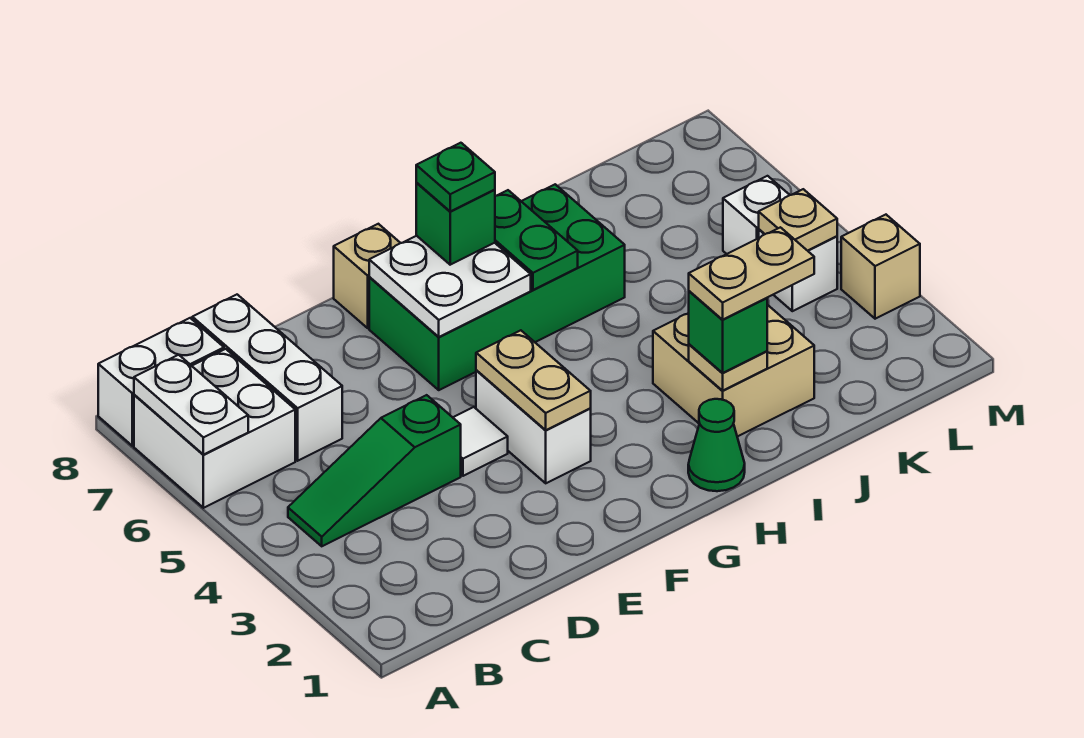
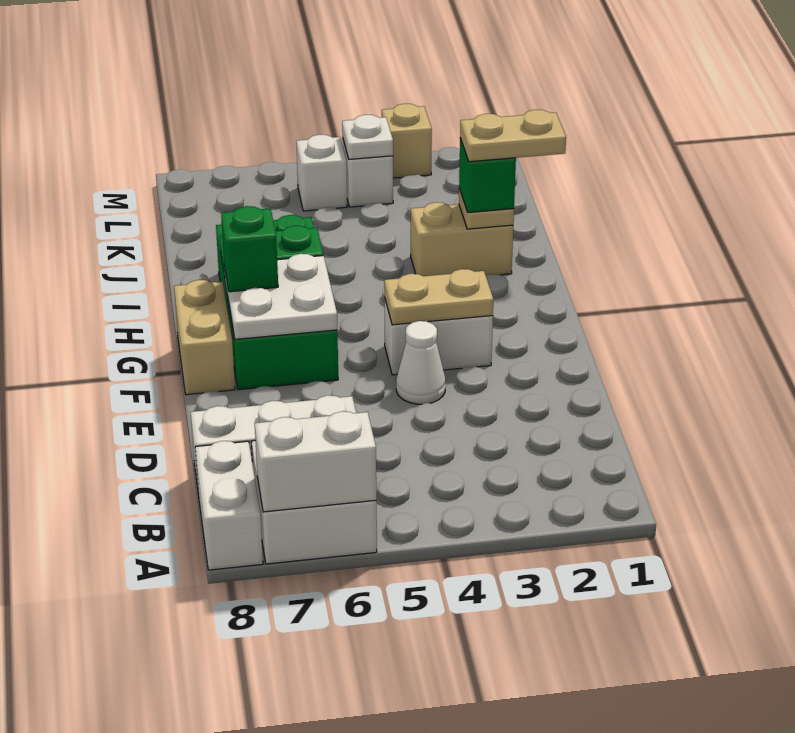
white plate A6:A7 level 2 -> white brick A6:A7 level 2
green slope B4:D4 level 1 top D -> none
white tile E4 level 1 -> white cone E4 level 1
tan brick F8 level 1 -> tan brick F8:G8 level 1
green plate G7 level 4 -> none
green cone H1 level 1 -> none
tan brick I2:J3 level 1 -> tan brick I2:I3 level 1
tan plate I2:J2 level 4 -> tan plate I1:I2 level 4
tan plate L4 level 2 -> white plate L4 level 2

